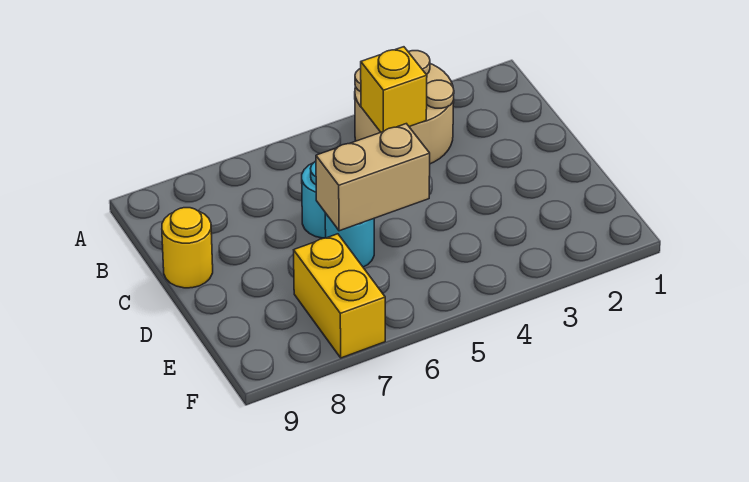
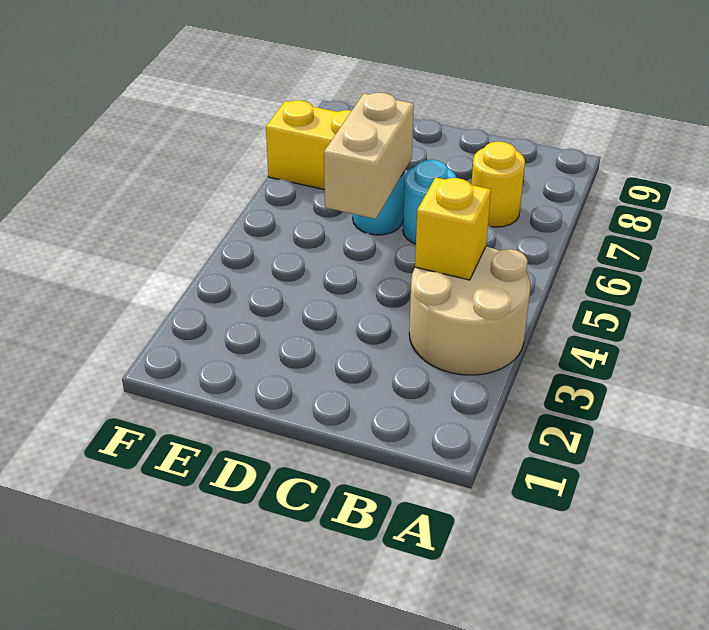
yellow round brick C9 level 1 -> yellow round brick B7 level 1

